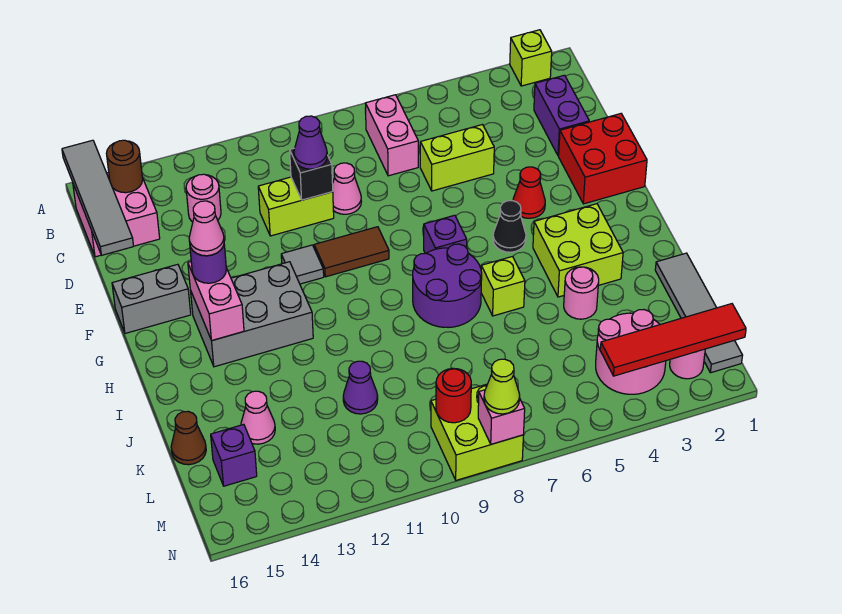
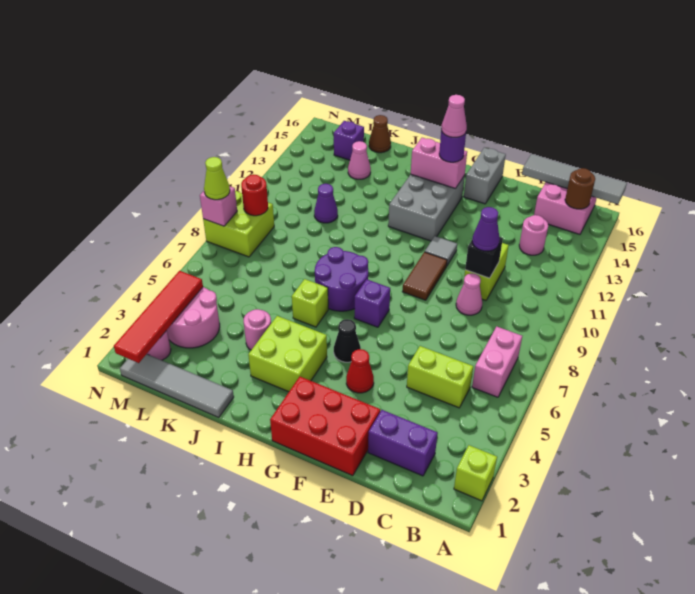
pink brick B7:C7 level 1 -> pink brick B6:B7 level 1
lime brick D5:D6 level 1 -> lime brick C5:D5 level 1
red brick E1:F2 level 1 -> red brick E1:G2 level 1

